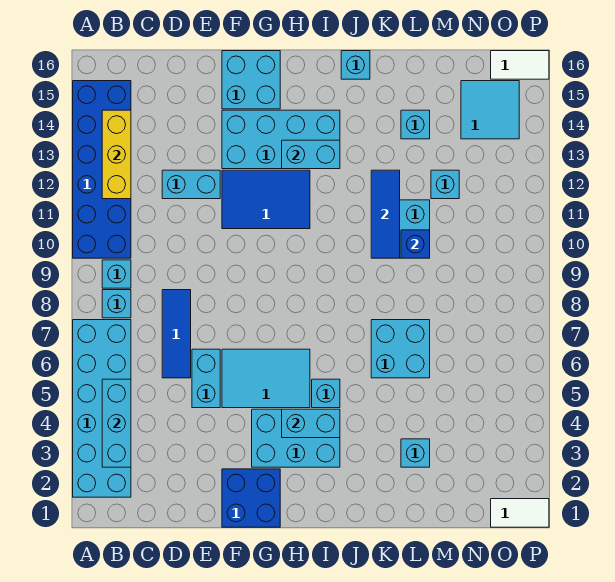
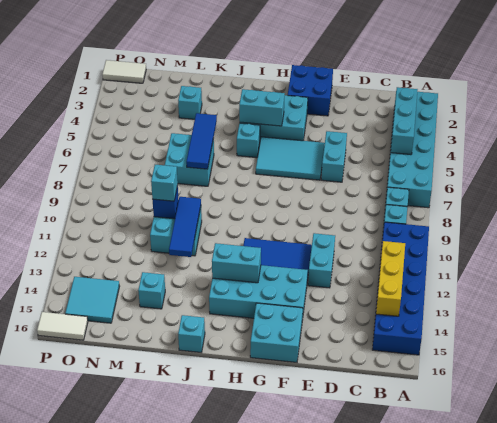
blue tile D6:D8 level 1 -> blue tile K5:K7 level 2
cyan brick D12:E12 level 1 -> cyan brick E11:E12 level 1
cyan brick M12 level 1 -> cyan brick L10 level 3

